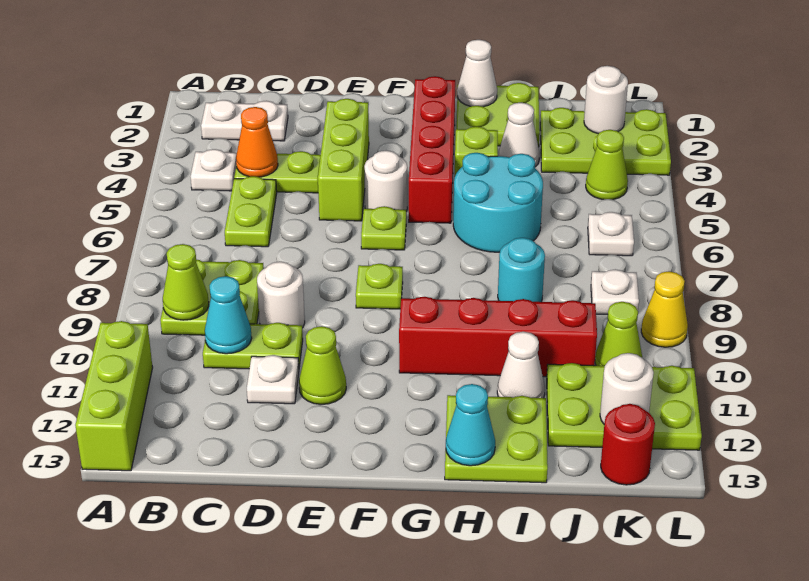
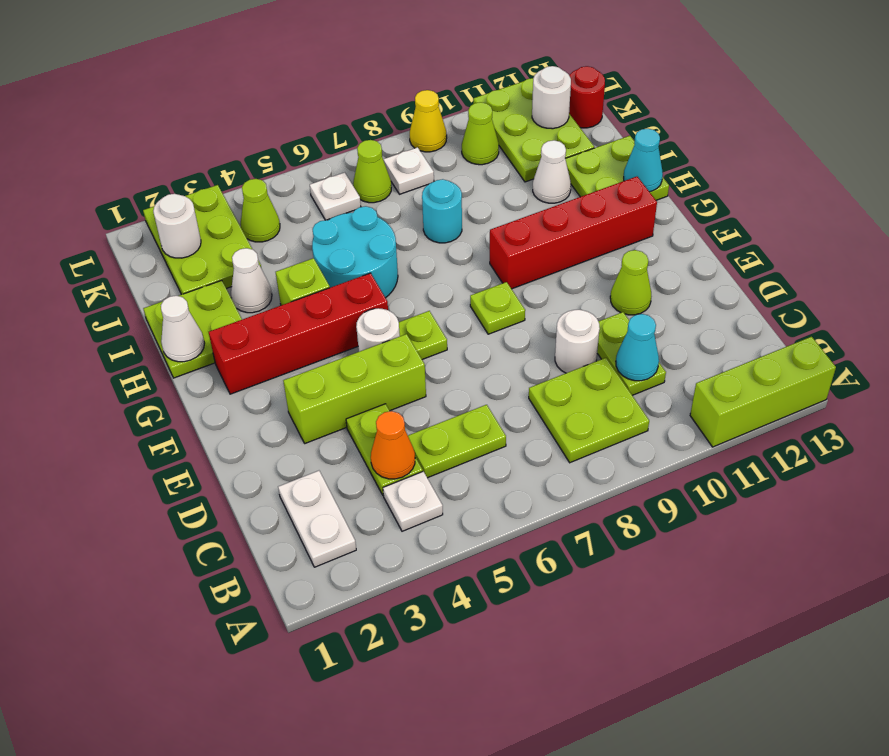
lime cone B9 level 2 -> lime cone K7 level 1
white plate D11 level 1 -> none
red brick G10:J10 level 1 -> red brick G9:G12 level 1

